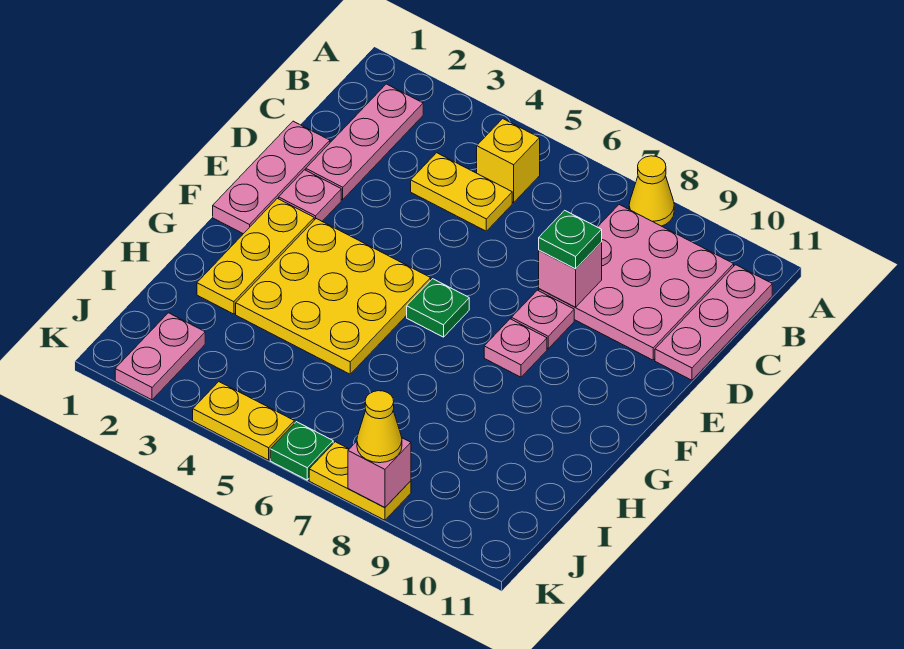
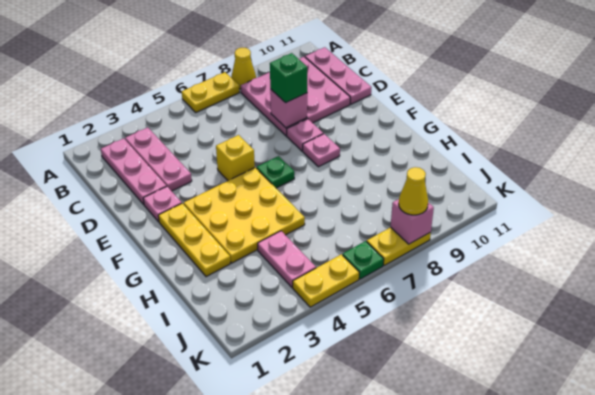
yellow brick B5 level 1 -> yellow brick E5 level 1
yellow plate C4:C5 level 1 -> yellow plate A6:A7 level 1
pink plate D1:F1 level 1 -> pink plate B3:D3 level 1
green plate D8 level 3 -> green brick D8 level 3
pink plate J2:K2 level 1 -> pink plate I4:J4 level 1

